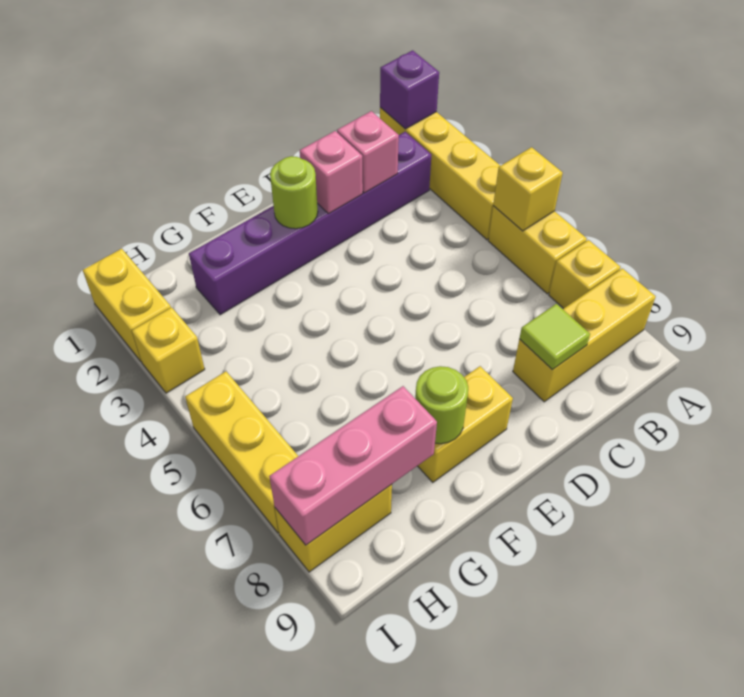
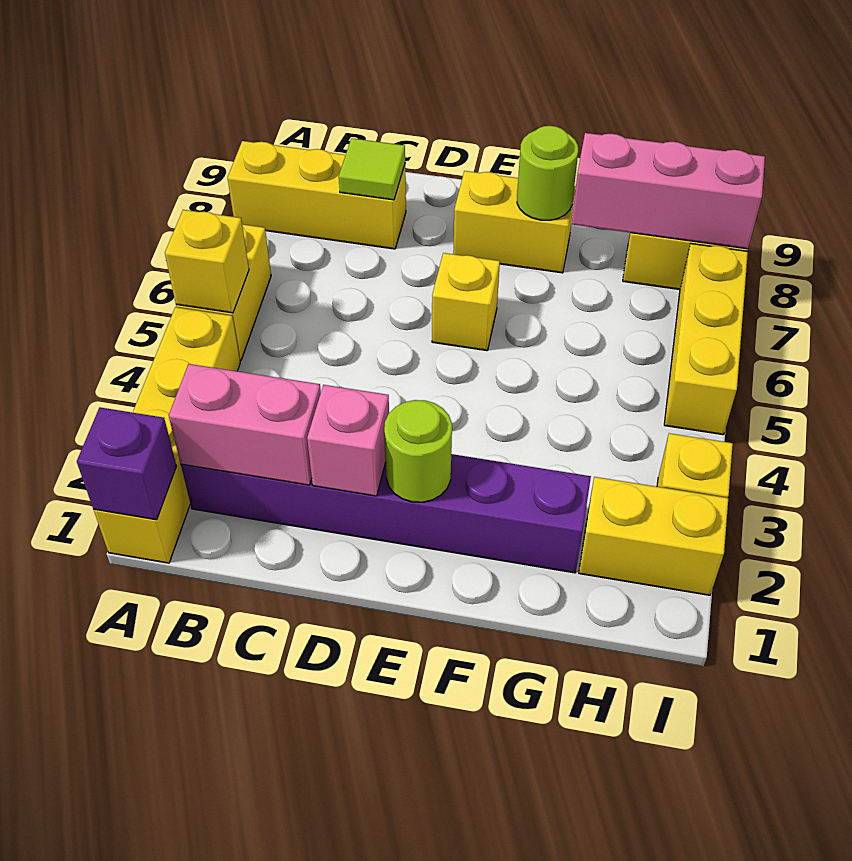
yellow brick A7 level 1 -> yellow brick E6 level 1
pink brick C2 level 2 -> pink brick B2:C2 level 2
yellow brick I1:I2 level 1 -> yellow brick H2:I2 level 1

